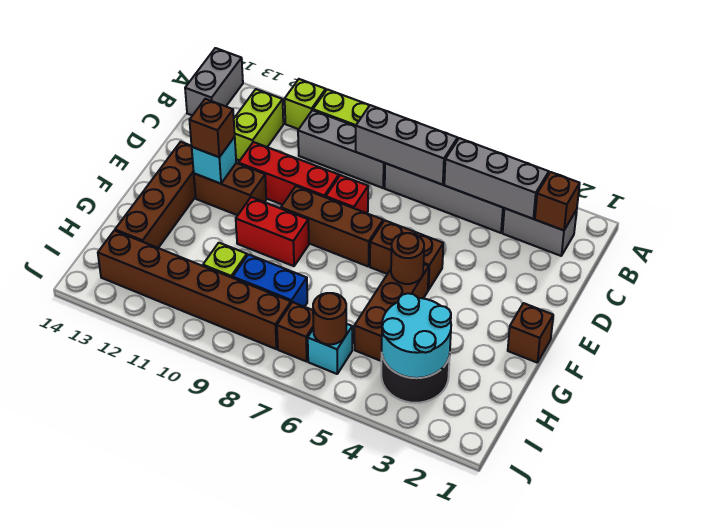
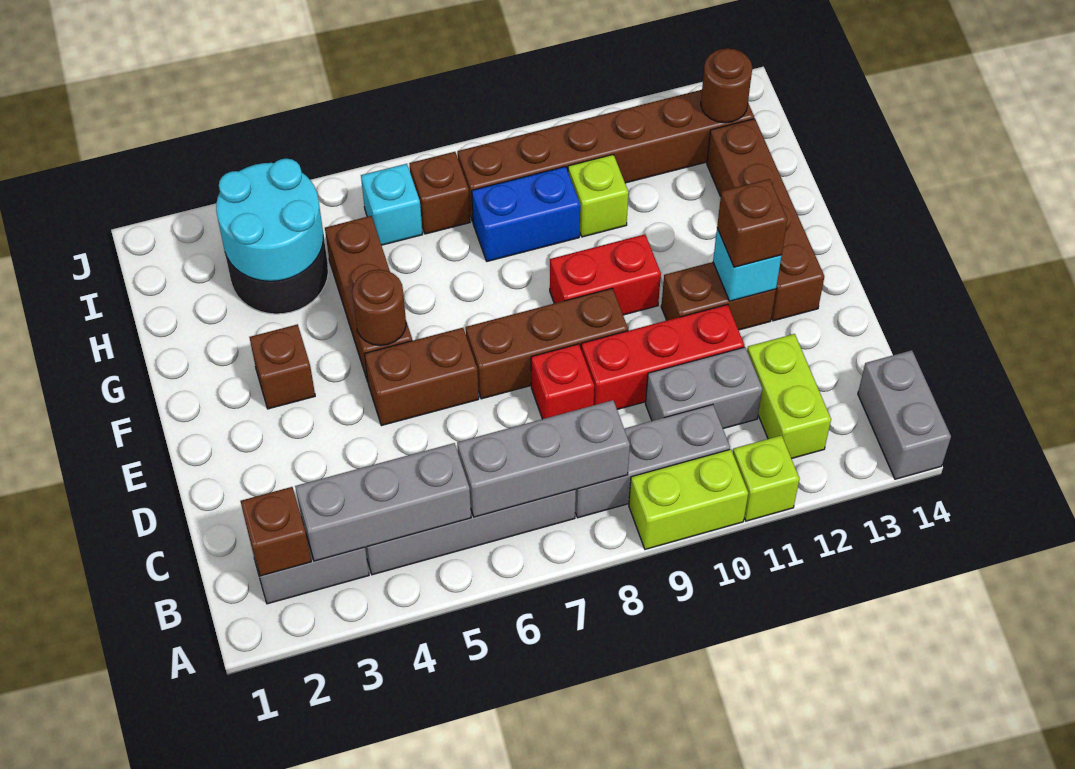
none -> grey brick C10:C11 level 1
brown brick F1 level 1 -> brown brick F3 level 1
brown round brick I6 level 2 -> brown round brick I13 level 2

